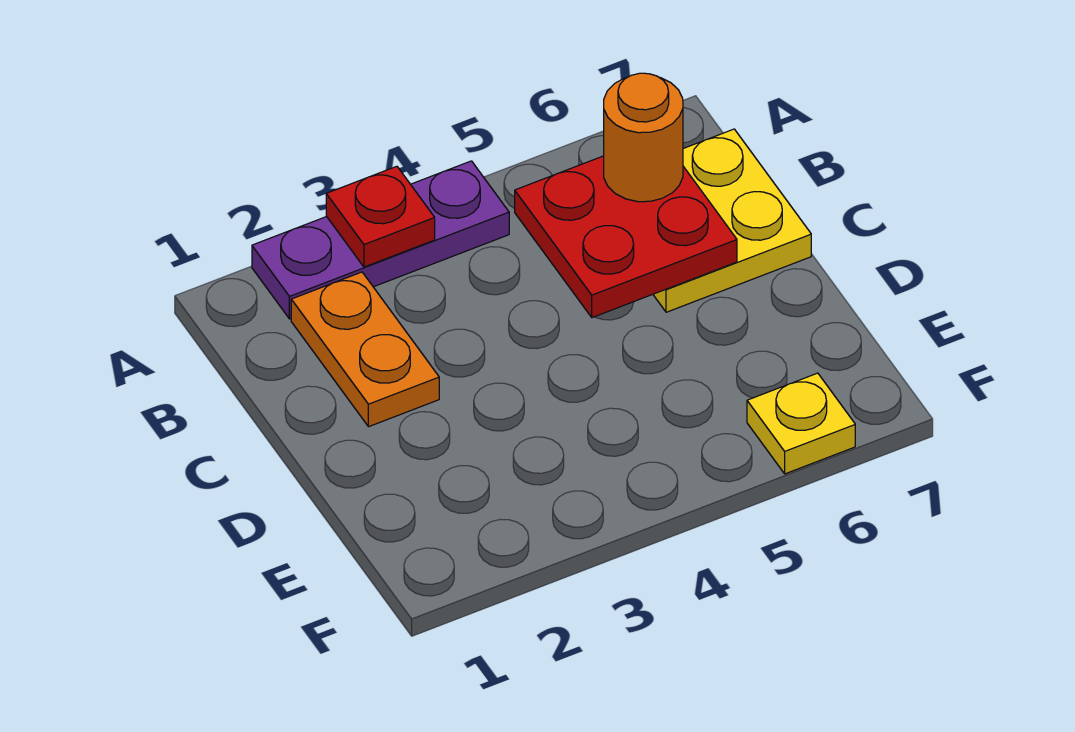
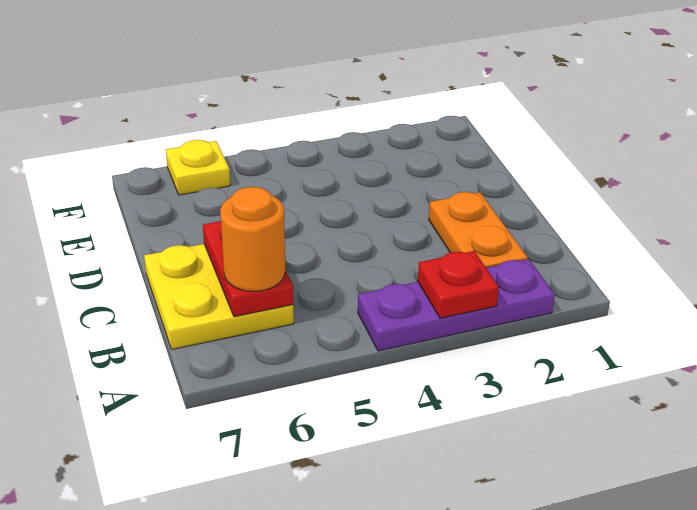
red plate B5:C6 level 2 -> red plate B6:C6 level 2

